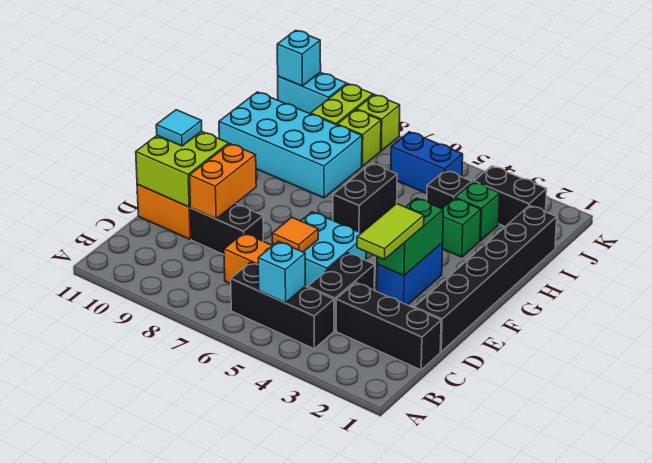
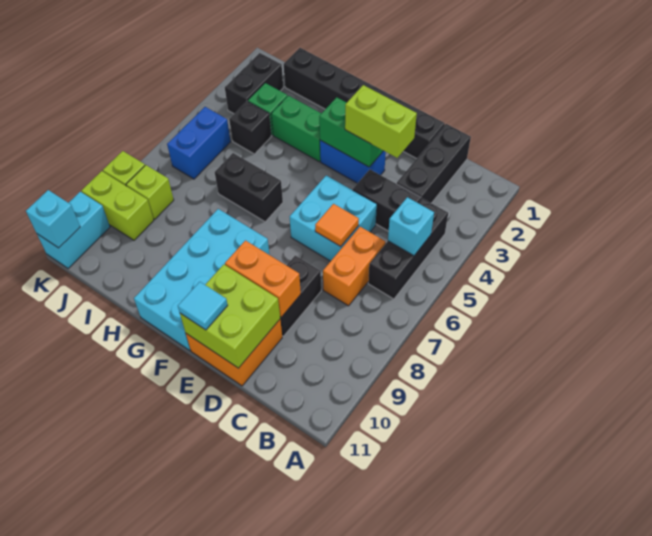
lime tile D3:E3 level 3 -> lime brick D3:E3 level 3
green brick H3 level 1 -> green brick G3:H3 level 1
cyan brick H8:I11 level 1 -> cyan brick F8:G11 level 1

